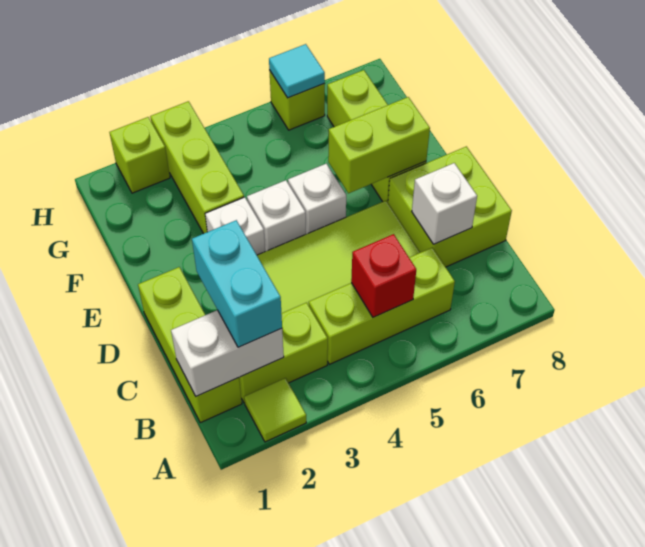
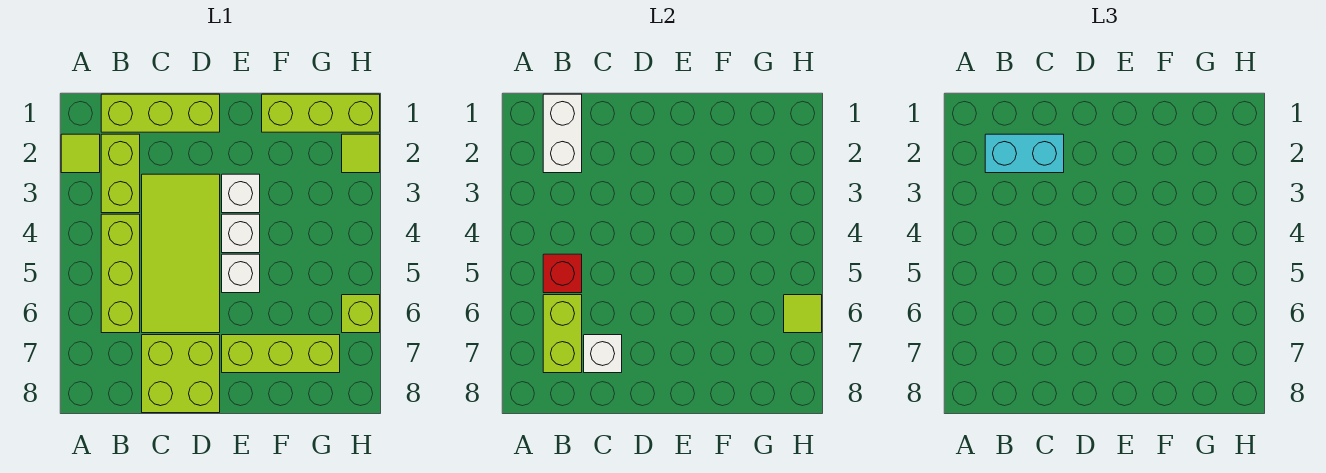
lime brick E6:E7 level 2 -> lime brick B6:B7 level 2
lime brick F3:H3 level 1 -> lime brick F1:H1 level 1
lime brick H2 level 1 -> lime tile H2 level 1
cyan tile H6 level 2 -> lime tile H6 level 2

